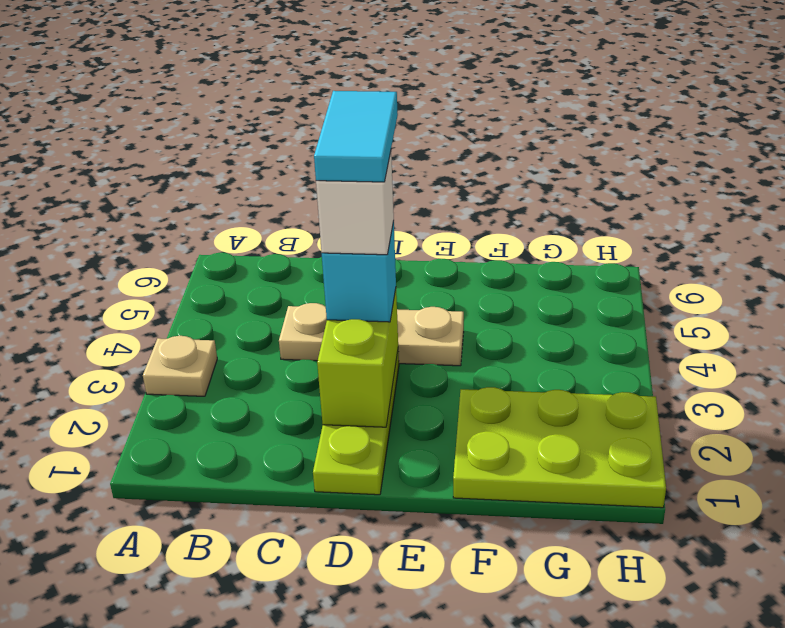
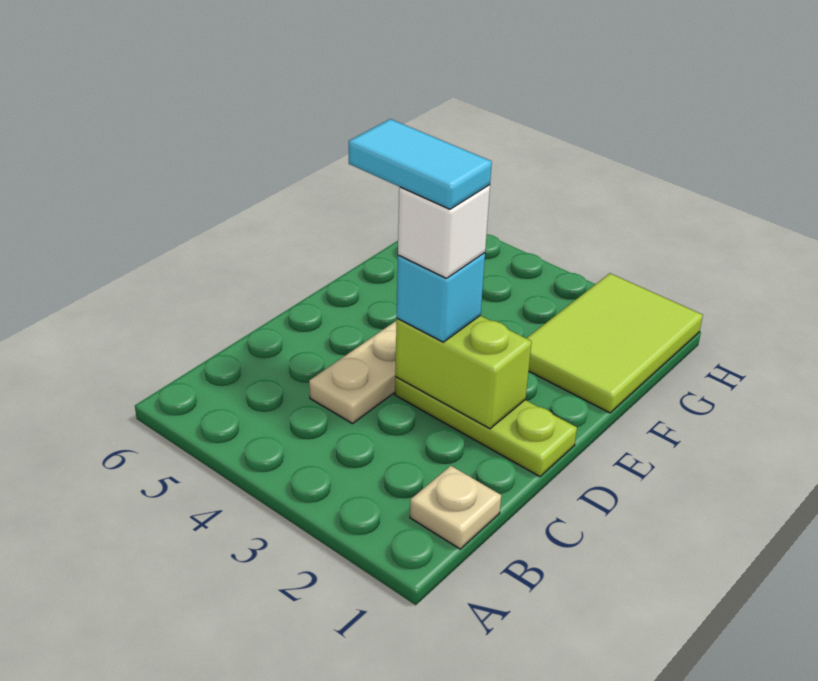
tan plate A3 level 1 -> tan plate B1 level 1
lime plate F1:H2 level 1 -> lime tile F1:H2 level 1

